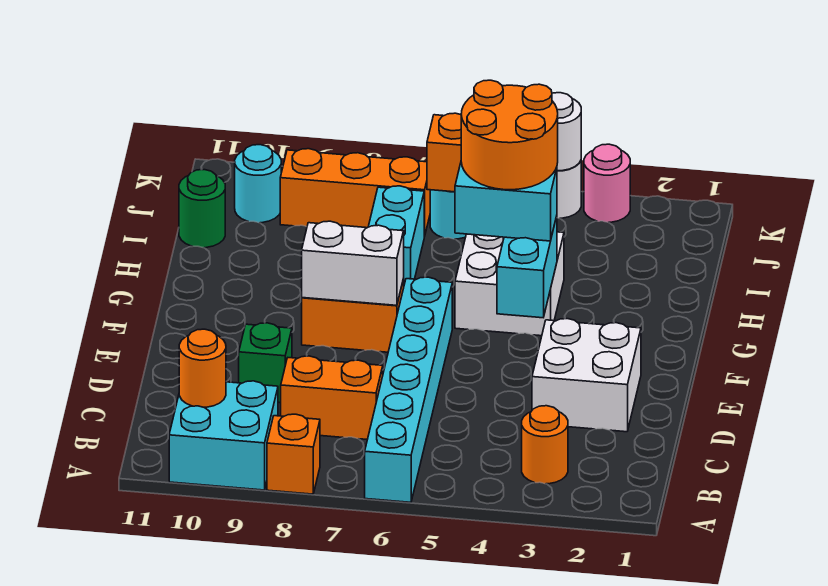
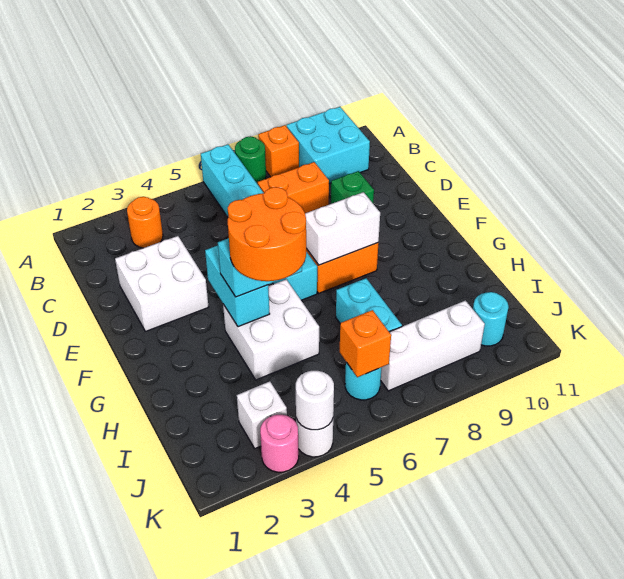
orange round brick B10 level 2 -> none
green round brick I11 level 1 -> green round brick A7 level 1
none -> white brick J3 level 1
orange brick J7:J9 level 1 -> white brick J7:J9 level 1

